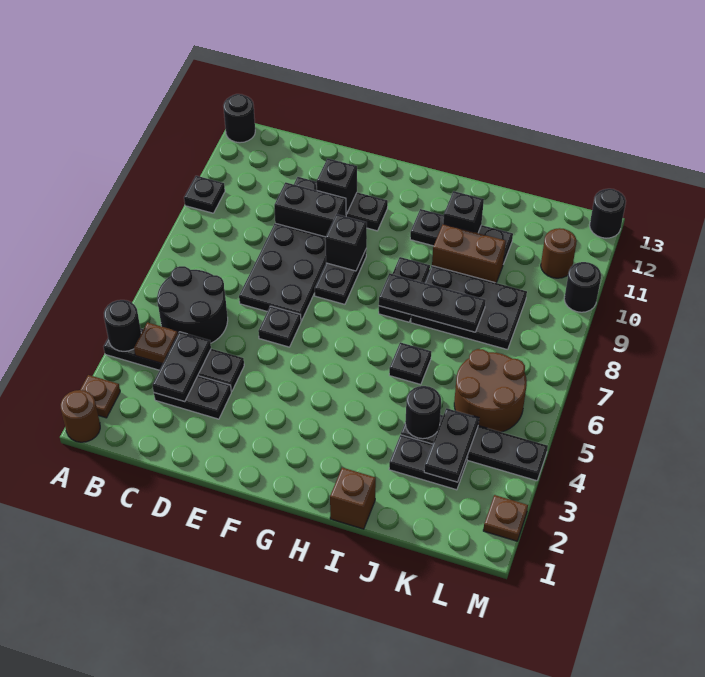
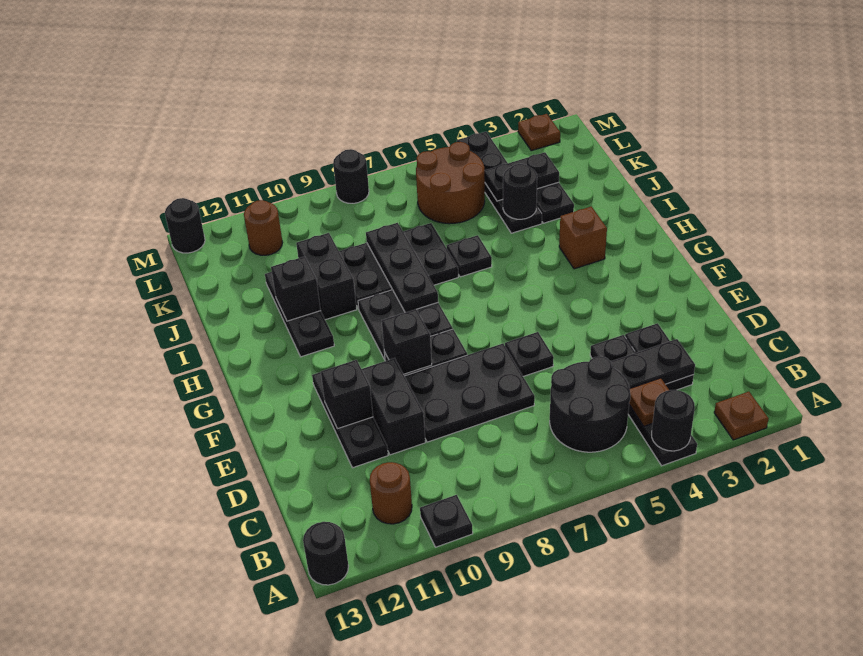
brown round brick A1 level 1 -> brown round brick B11 level 1
black plate H8:H9 level 1 -> black plate G8:H9 level 1
brown brick I1 level 1 -> brown brick H3 level 1
black plate I8:K9 level 1 -> black plate I7:J9 level 1
brown brick I10:J10 level 1 -> black brick I10:J10 level 1
black round brick M10 level 1 -> black round brick M8 level 1

